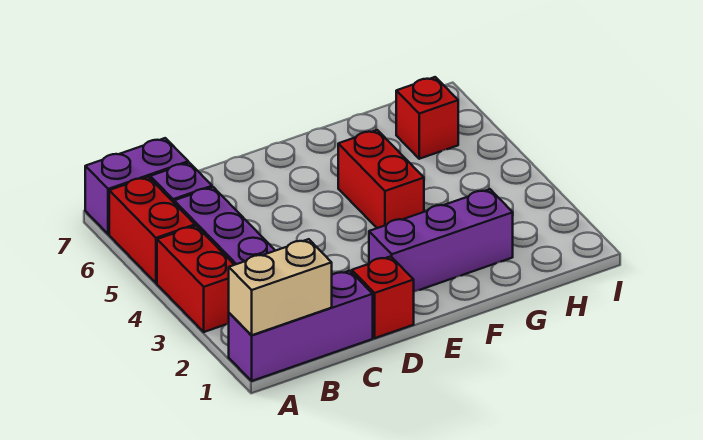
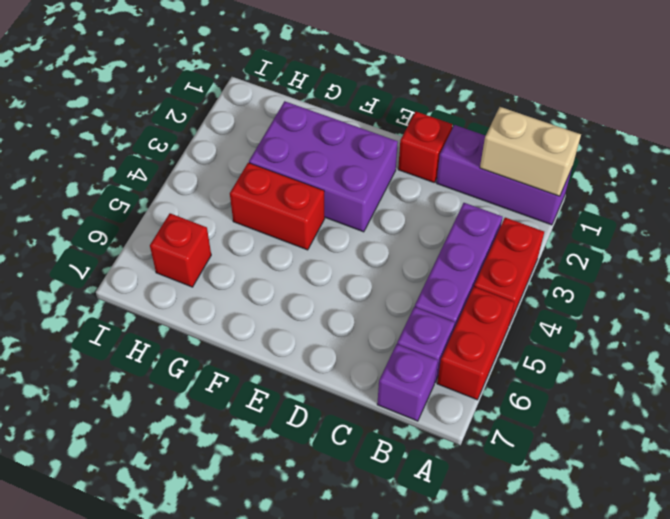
purple brick A7:B7 level 1 -> purple brick B7 level 1
purple brick E2:G2 level 1 -> purple brick E2:G3 level 1
red brick F4:F5 level 1 -> red brick F4:G4 level 1

